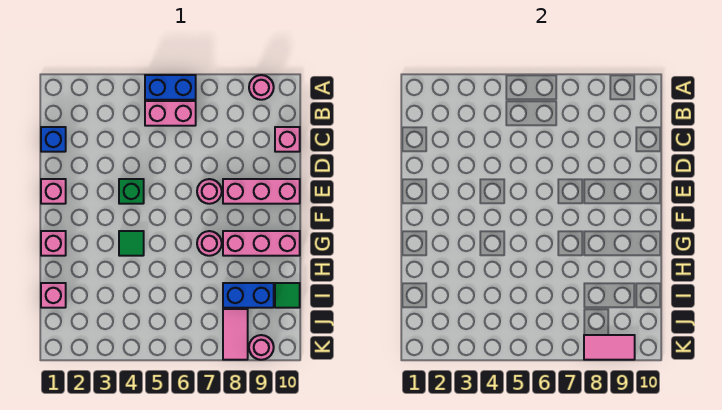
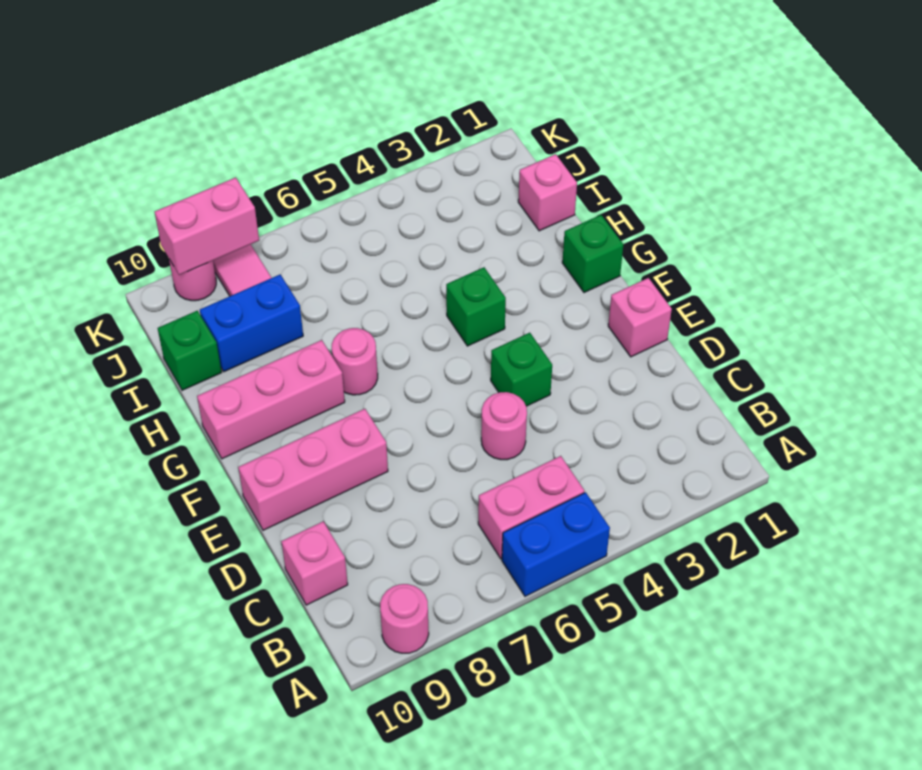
blue brick C1 level 1 -> none
pink round brick E7 level 1 -> pink round brick D5 level 1
pink brick G1 level 1 -> green brick G1 level 1
green tile G4 level 1 -> green brick G4 level 1
green tile I10 level 1 -> green brick I10 level 1
pink tile K8:K9 level 2 -> pink brick K8:K9 level 2

